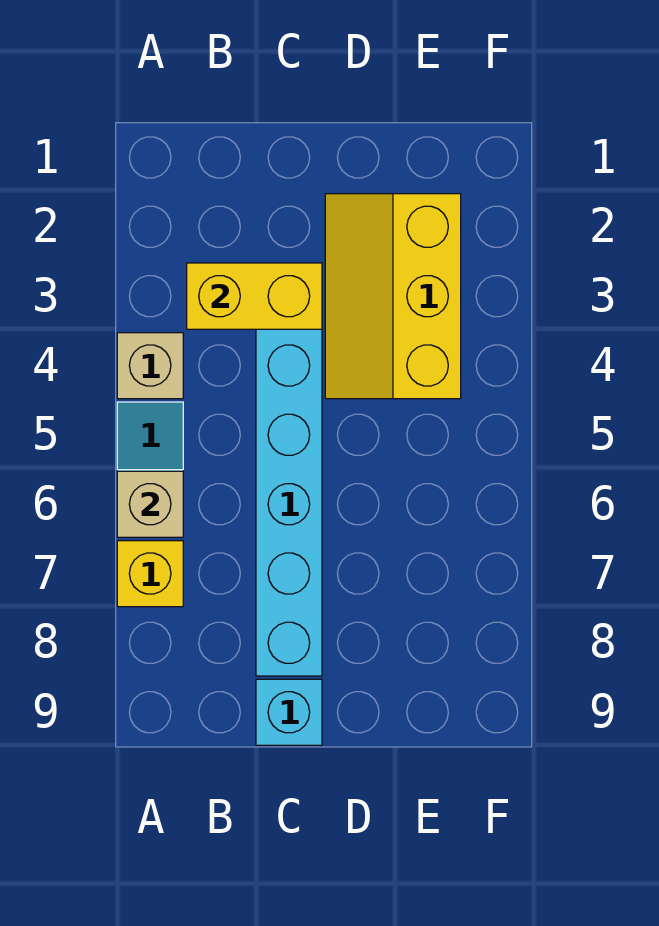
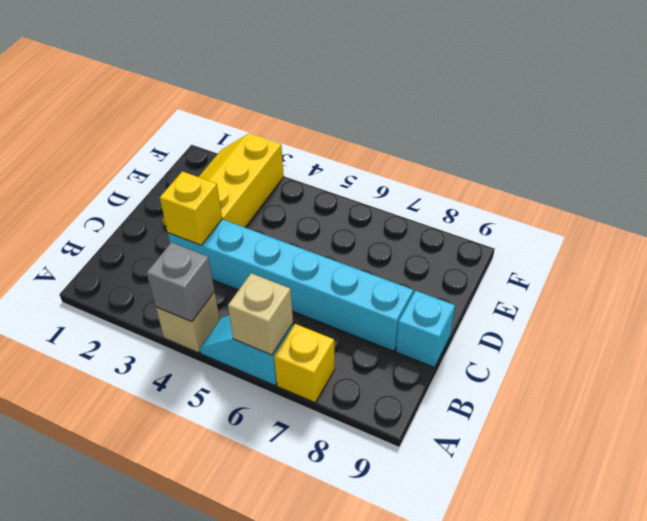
none -> grey brick A4 level 2
yellow brick B3:C3 level 2 -> yellow brick C3 level 2
yellow slope D2:E4 level 1 top E -> yellow slope D2:F3 level 1 top 3

